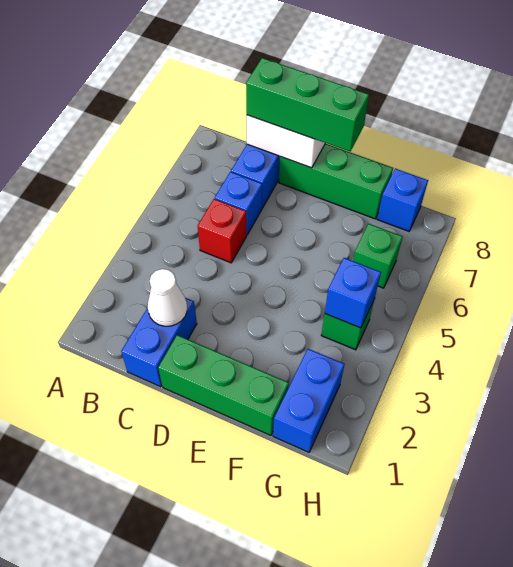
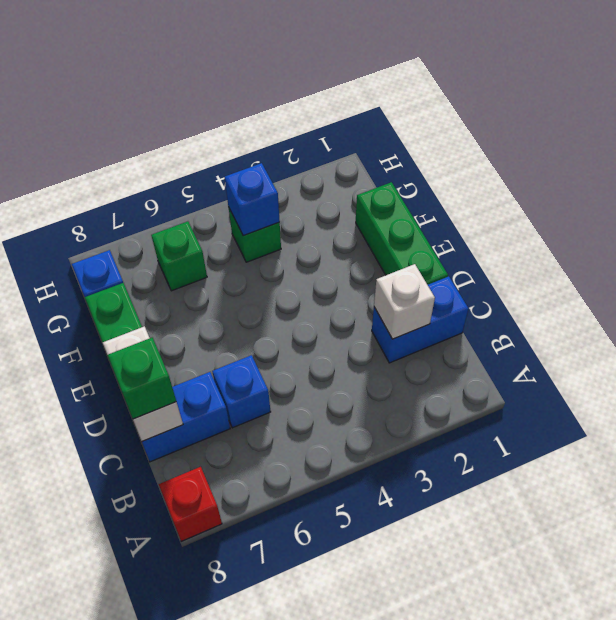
white cone C2 level 2 -> white brick C2 level 2
red brick C5 level 1 -> red brick A8 level 1
green brick C8:E8 level 3 -> green brick C8 level 3
blue brick G1:G2 level 1 -> none

